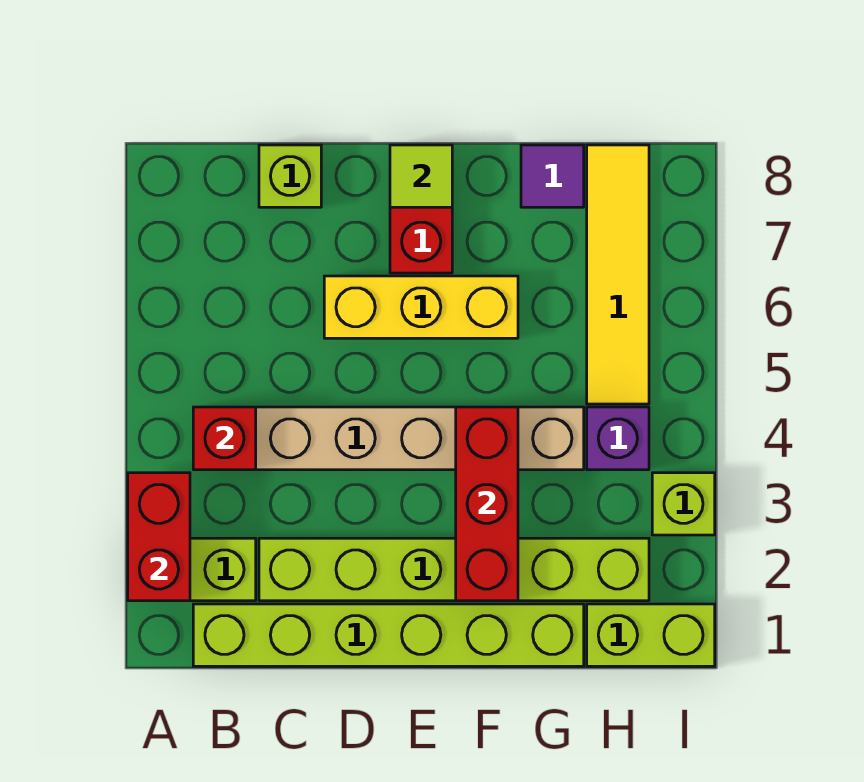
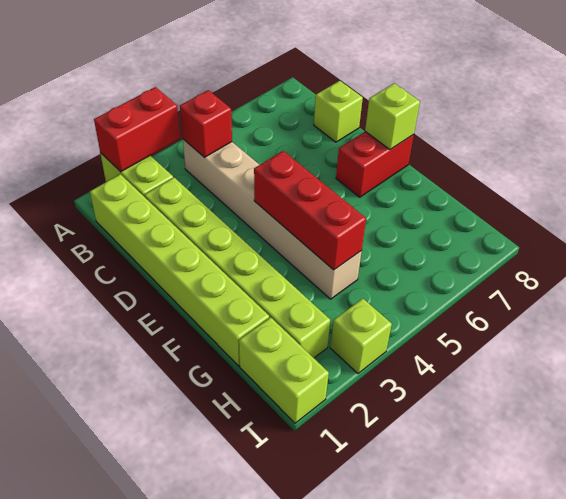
yellow brick D6:F6 level 1 -> none
lime tile E8 level 2 -> lime brick E8 level 2
red brick F2:F4 level 2 -> red brick E4:G4 level 2
purple tile G8 level 1 -> none
purple brick H4 level 1 -> none
yellow tile H5:H8 level 1 -> none

